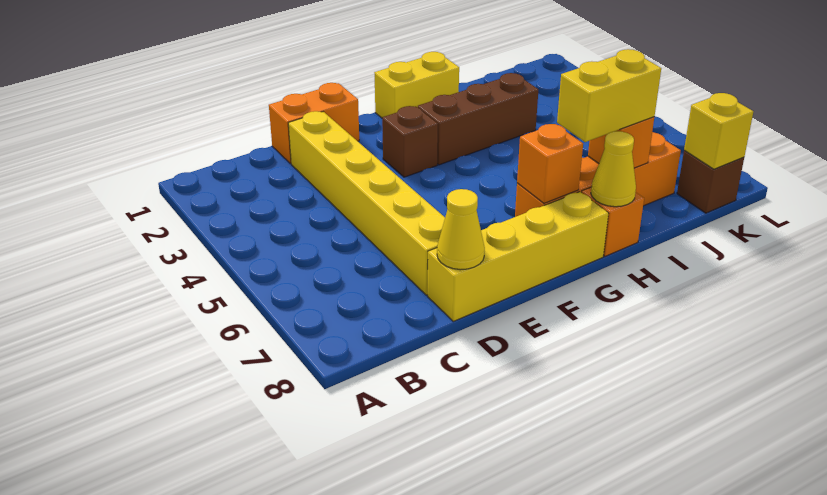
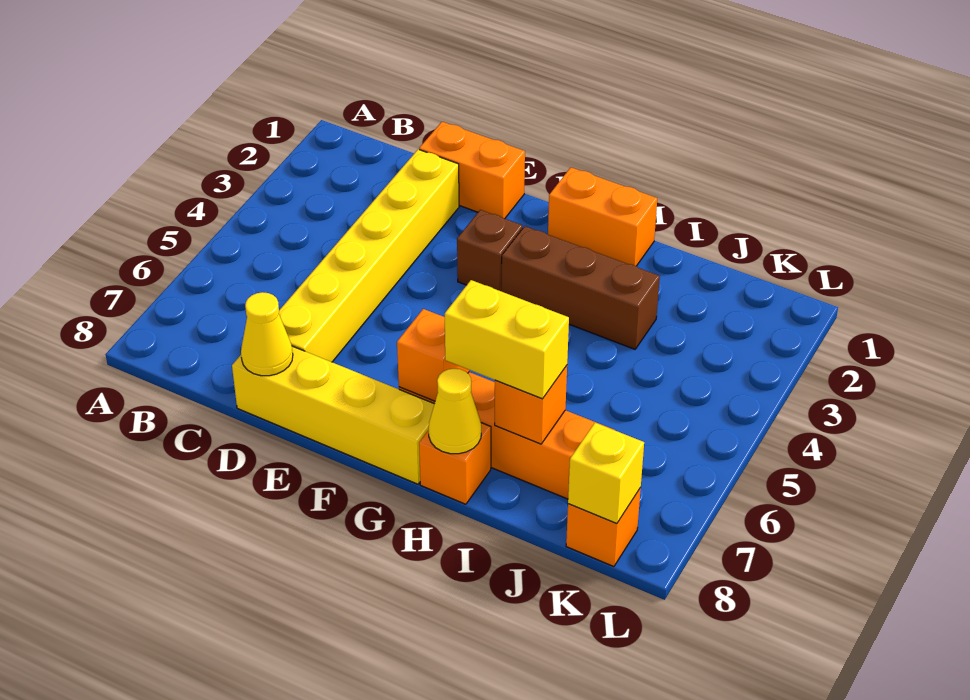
yellow brick G1:H1 level 1 -> orange brick G1:H1 level 1
brown brick K8 level 1 -> orange brick K8 level 1

